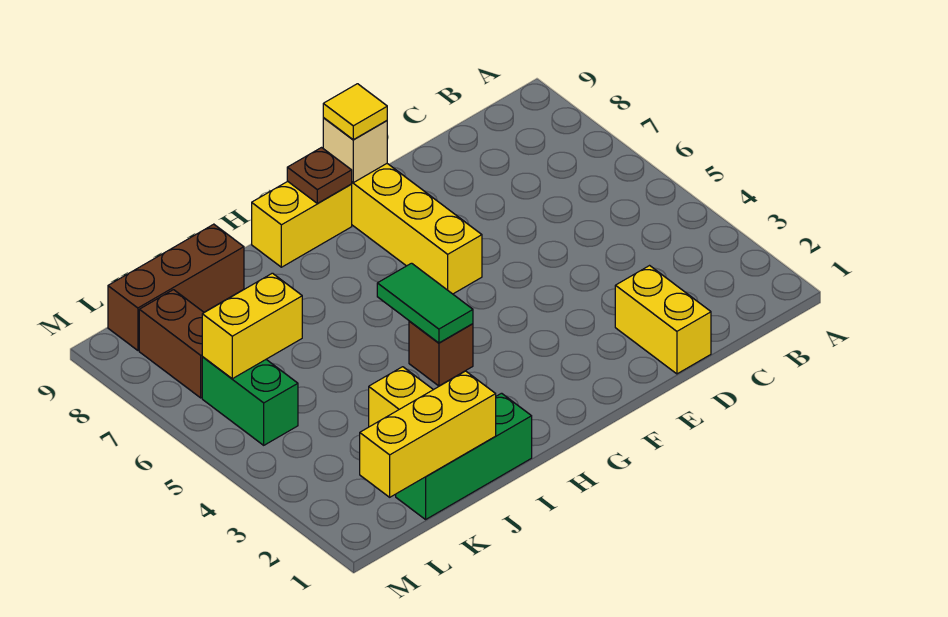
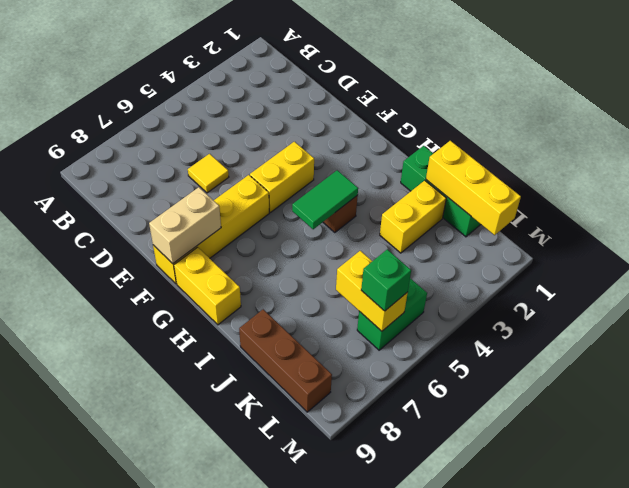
yellow brick D1:D2 level 1 -> yellow brick F4:F5 level 1
tan brick F9 level 2 -> tan brick F8:F9 level 2
yellow tile F9 level 3 -> yellow tile D6 level 1
brown plate G9 level 2 -> none
none -> green brick L6 level 3
brown brick L7:L8 level 1 -> none

